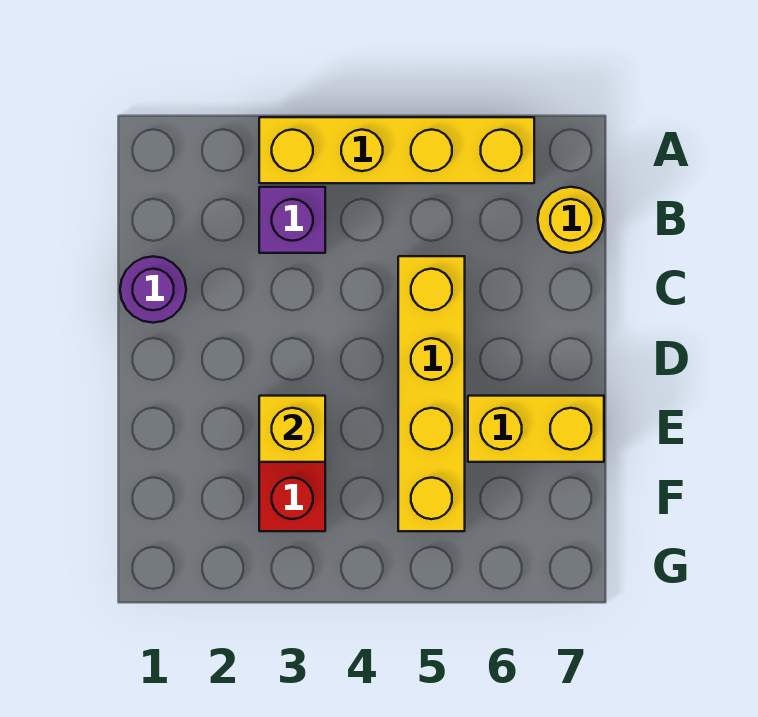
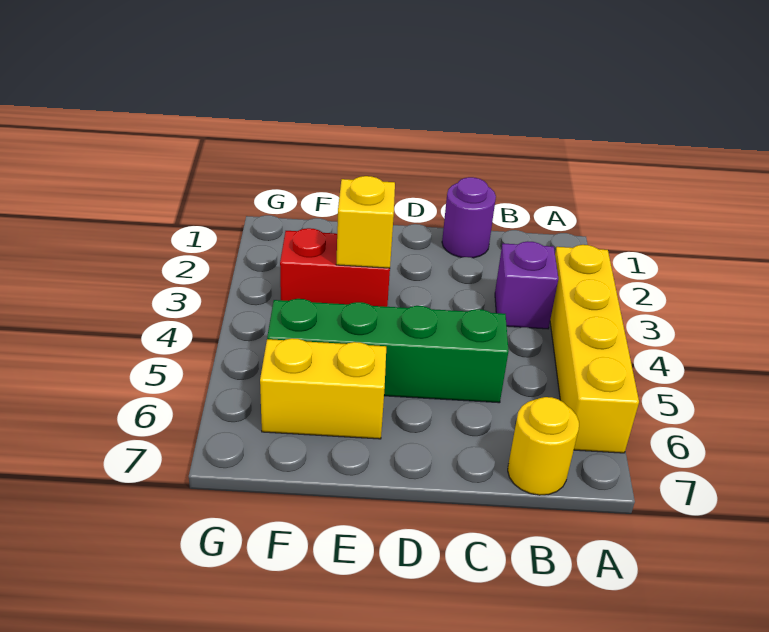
yellow brick C5:F5 level 1 -> green brick C5:F5 level 1
yellow brick E6:E7 level 1 -> yellow brick E6:F6 level 1

